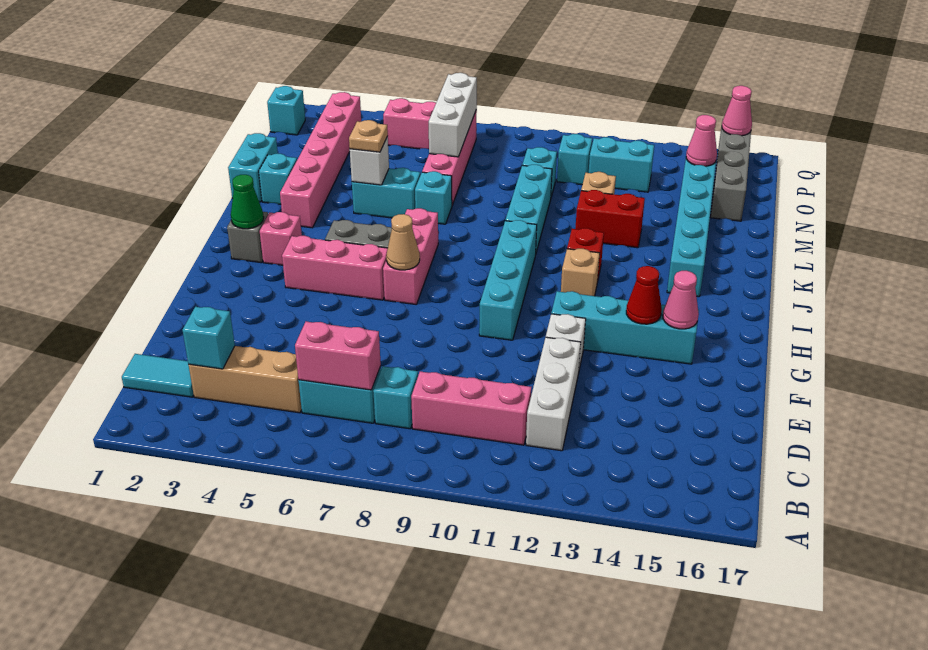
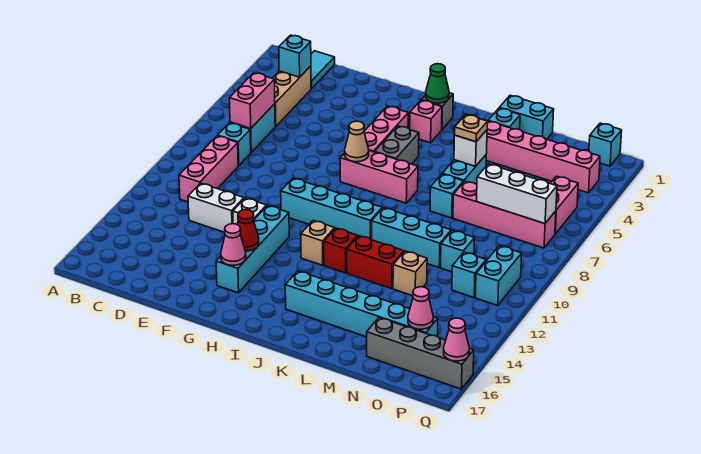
white brick C12:E12 level 1 -> white brick D12:E12 level 1
red brick L12:L13 level 1 -> red brick K12:L12 level 1
cyan brick O12:O13 level 1 -> cyan brick P10:P11 level 1

